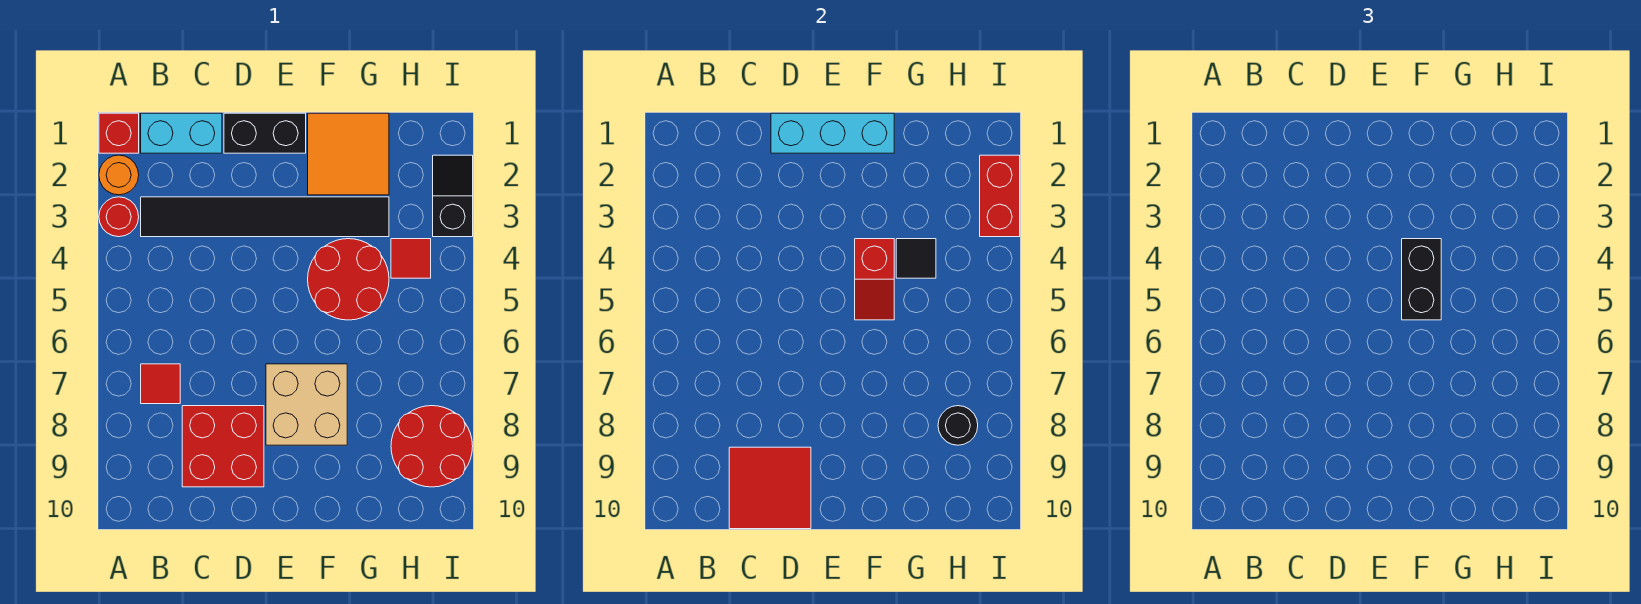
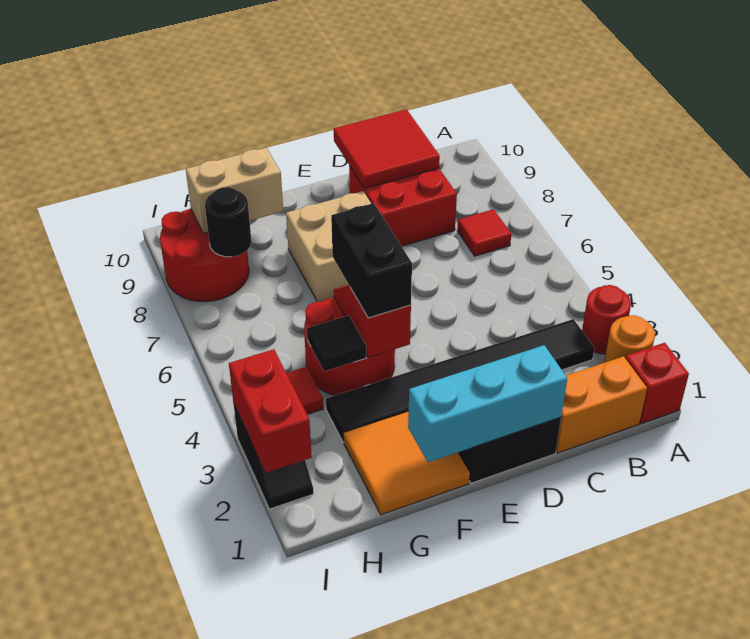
cyan brick B1:C1 level 1 -> orange brick B1:C1 level 1
none -> tan brick G9:H9 level 2

